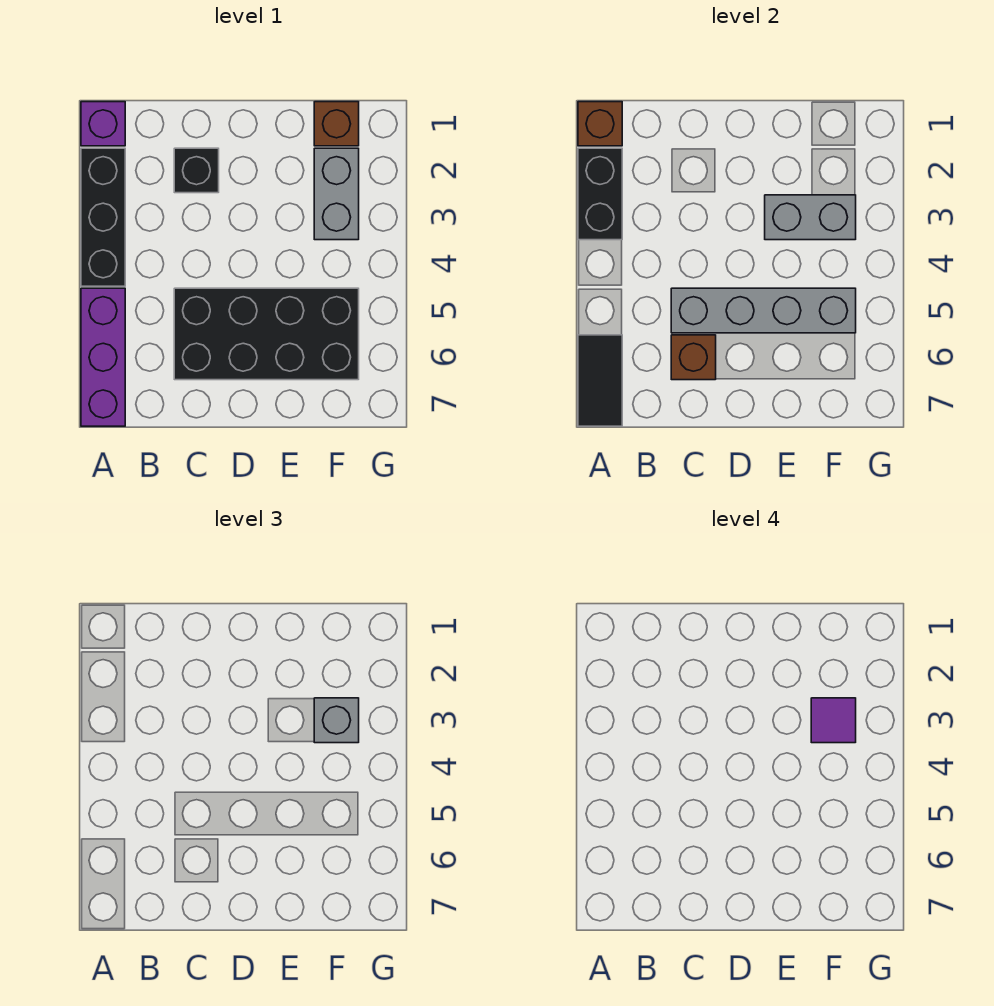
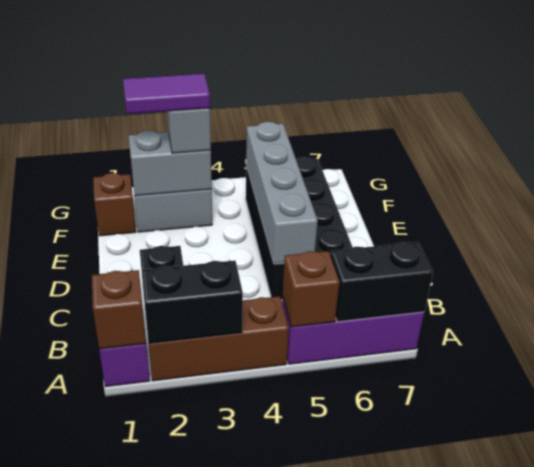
black brick A2:A4 level 1 -> brown brick A2:A4 level 1
black tile A6:A7 level 2 -> black brick A6:A7 level 2
brown brick C6 level 2 -> brown brick A5 level 2
grey brick E3:F3 level 2 -> grey brick F2:F3 level 2
purple tile F3 level 4 -> purple tile F2:F3 level 4

